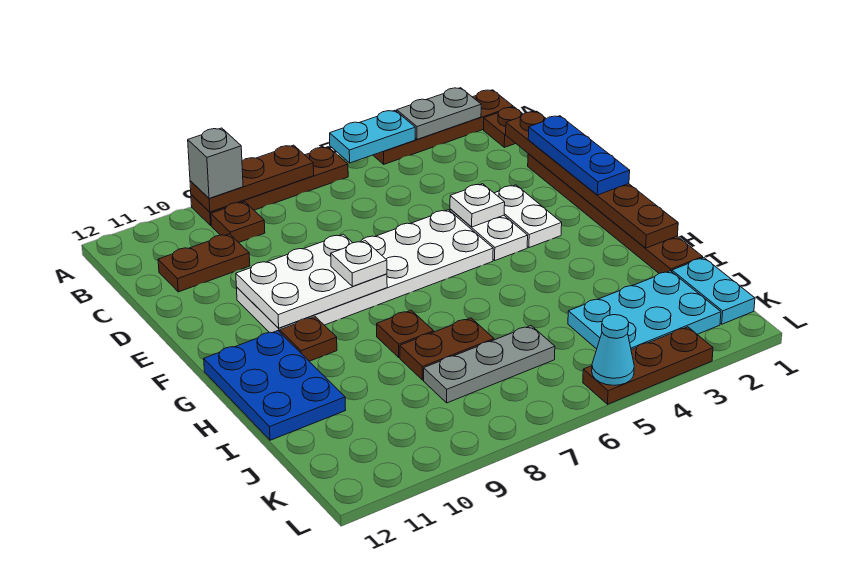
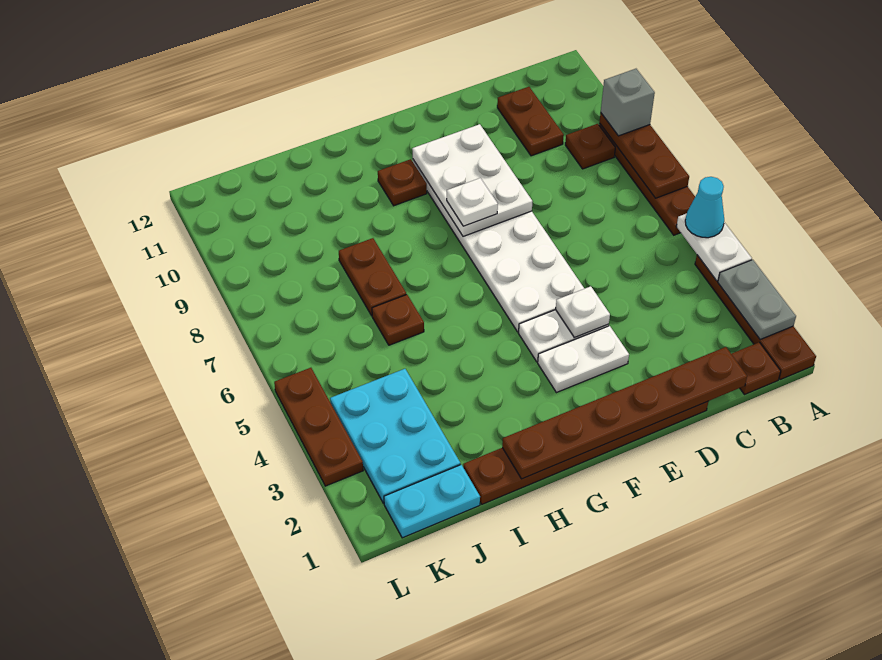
cyan plate A4:A5 level 2 -> white plate A4:A5 level 2
blue plate D1:F1 level 3 -> none
blue plate G11:I12 level 1 -> none
brown plate H8 level 1 -> brown plate I6 level 1
grey plate J6:J8 level 1 -> none
cyan cone L5 level 2 -> cyan cone A5 level 3

